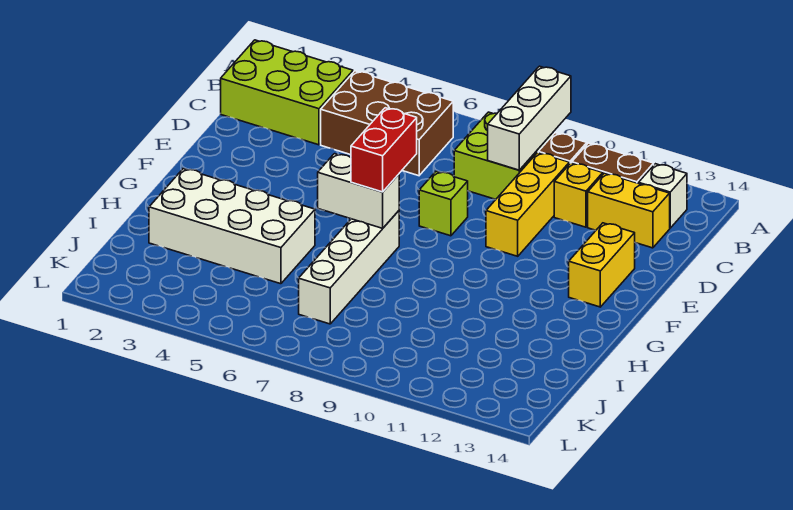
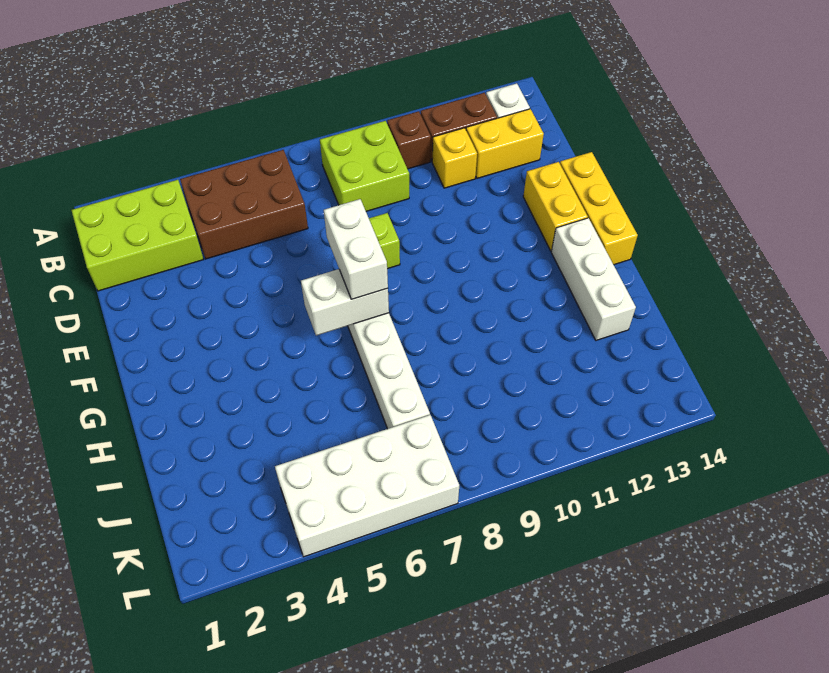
white brick A9:C9 level 2 -> white brick G13:I13 level 1
yellow brick C10:E10 level 1 -> yellow brick E14:G14 level 1
red brick F7:G7 level 3 -> white brick F7:G7 level 3
white brick H2:I5 level 1 -> white brick K4:L7 level 1

